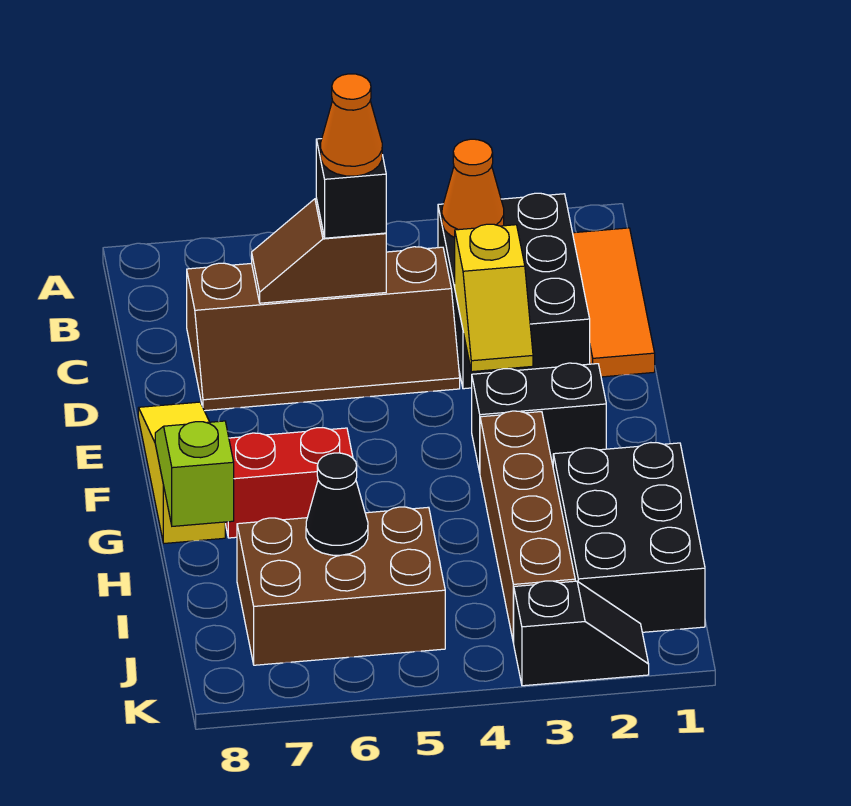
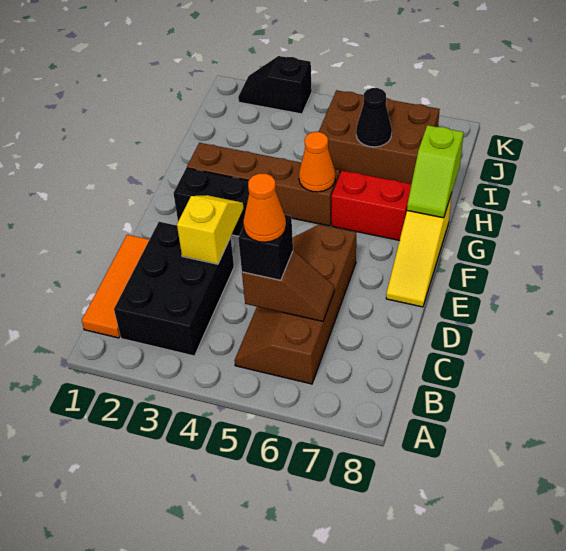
orange cone B3 level 2 -> orange cone G5 level 2
brown slope C4:D7 level 1 top C -> brown slope B5:E6 level 1 top 6
brown brick G3:J3 level 1 -> brown brick G2:G5 level 1
black brick H1:J2 level 1 -> none

